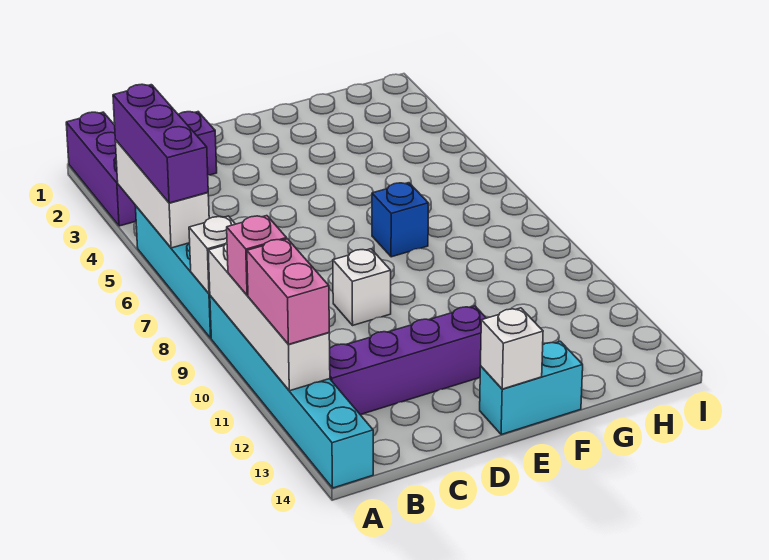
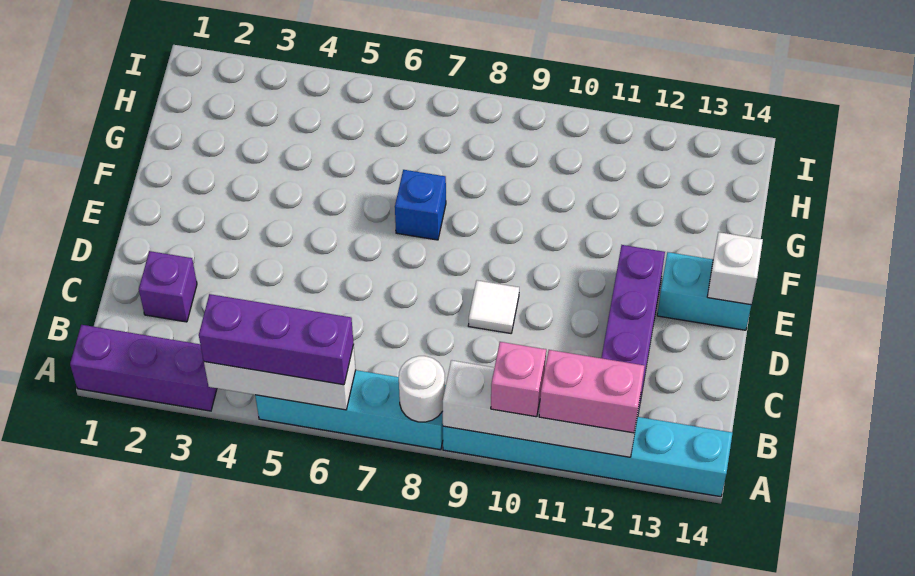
white brick A8 level 2 -> white round brick A8 level 2
white brick D9 level 1 -> white tile D9 level 1
cyan brick E14:F14 level 1 -> cyan brick E13:E14 level 1

